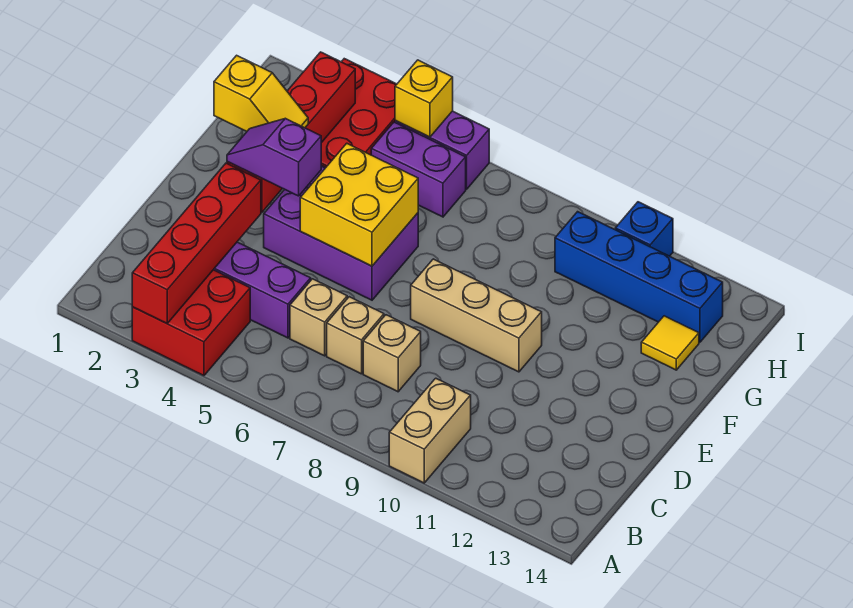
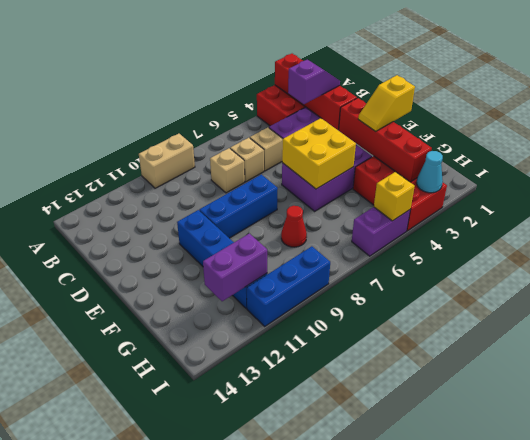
tan brick A10:B10 level 1 -> tan brick A9:A10 level 1
purple slope E3:E4 level 3 top 4 -> purple slope C3:C4 level 3 top 4
tan brick E8:E10 level 1 -> blue brick E8:E10 level 1
none -> red cone G8 level 1
yellow tile G13 level 1 -> none
purple brick H5:H6 level 1 -> purple brick H11:H12 level 2
blue brick H10:H13 level 1 -> blue brick E11:H11 level 1
none -> cyan cone I3 level 2
blue brick I11 level 1 -> blue brick I9:I11 level 1

